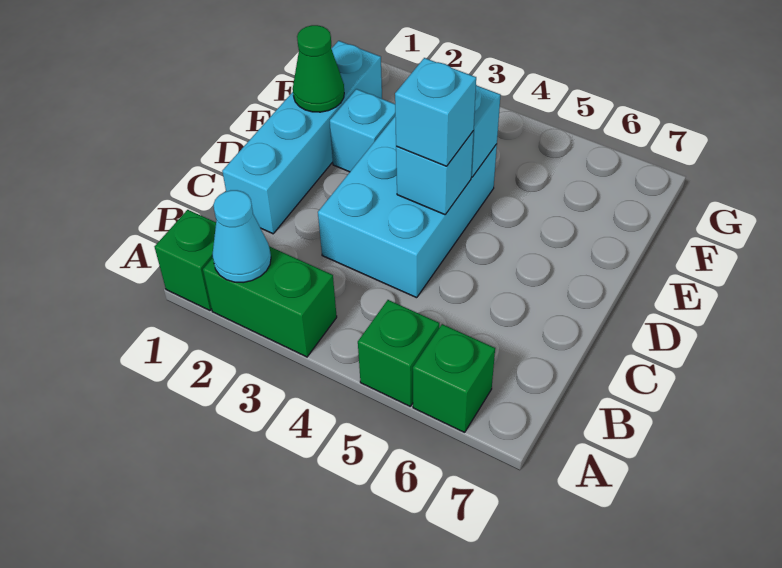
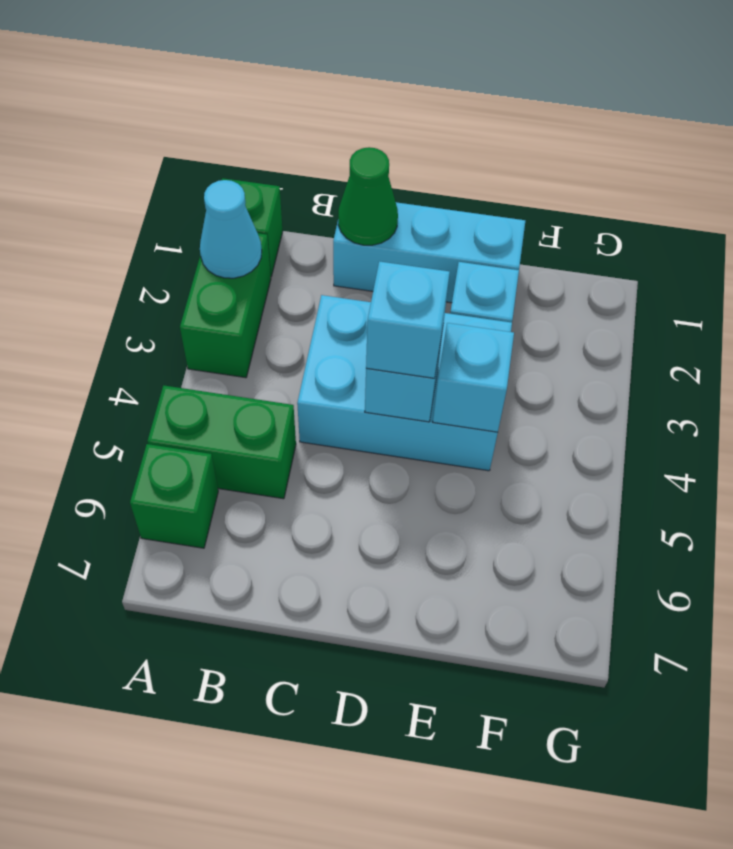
green brick A5 level 1 -> green brick A5:B5 level 1
cyan brick C1:F1 level 1 -> cyan brick C1:E1 level 1
green cone E1 level 2 -> green cone C1 level 2

